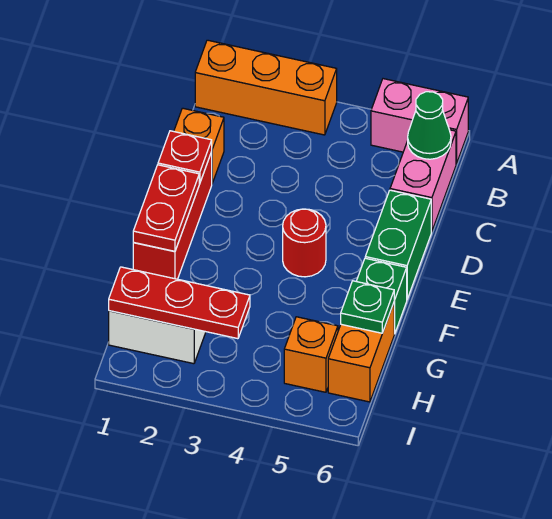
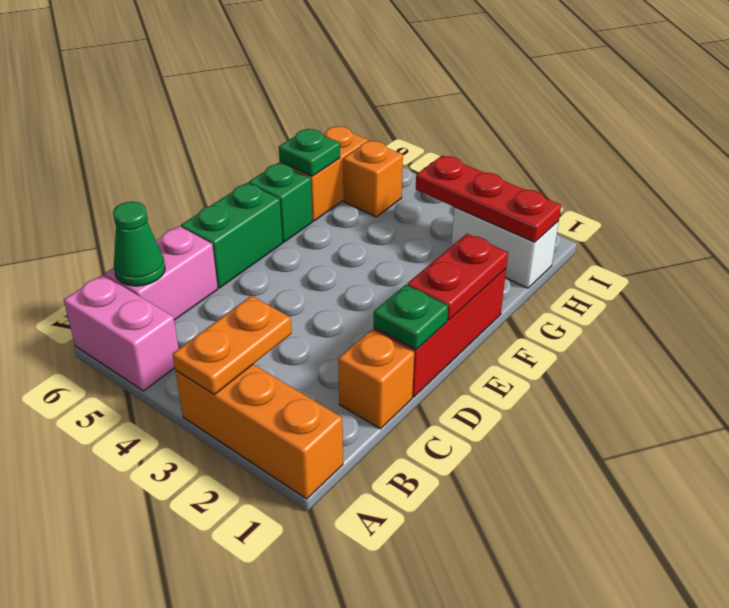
none -> orange plate A3:B3 level 2
red plate D1 level 2 -> green plate D1 level 2
red round brick E4 level 1 -> none

